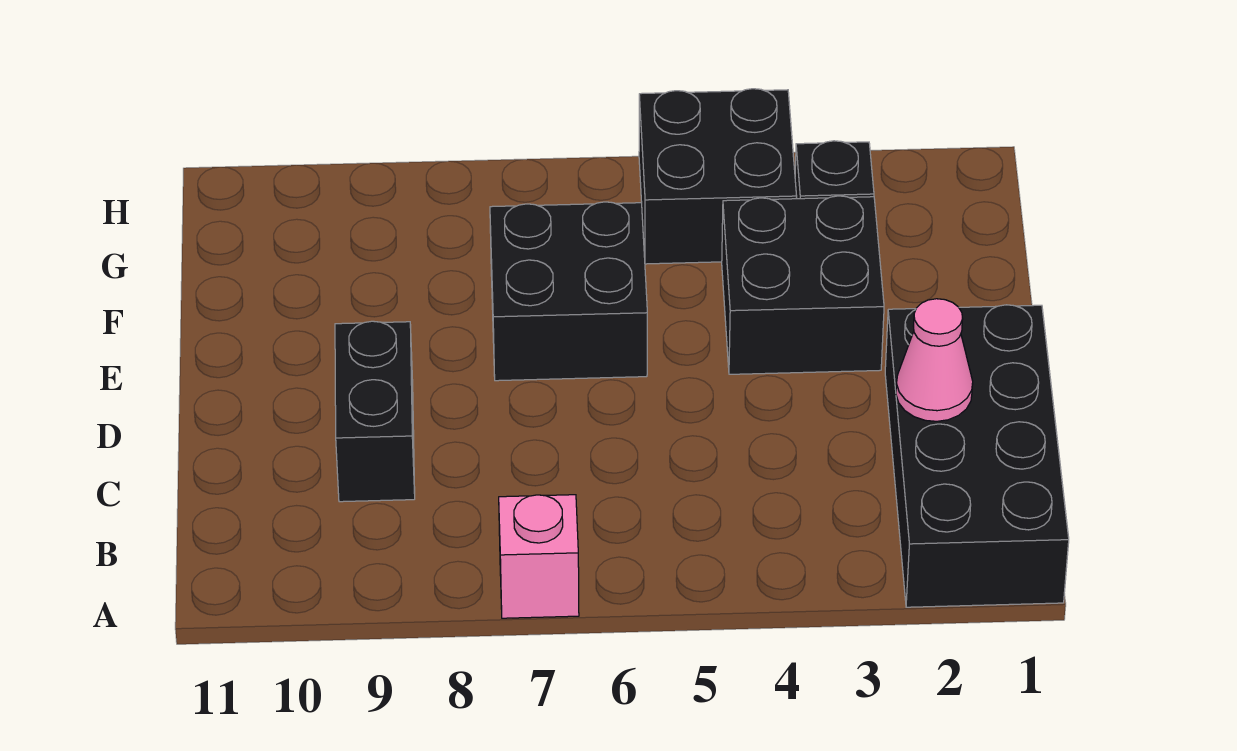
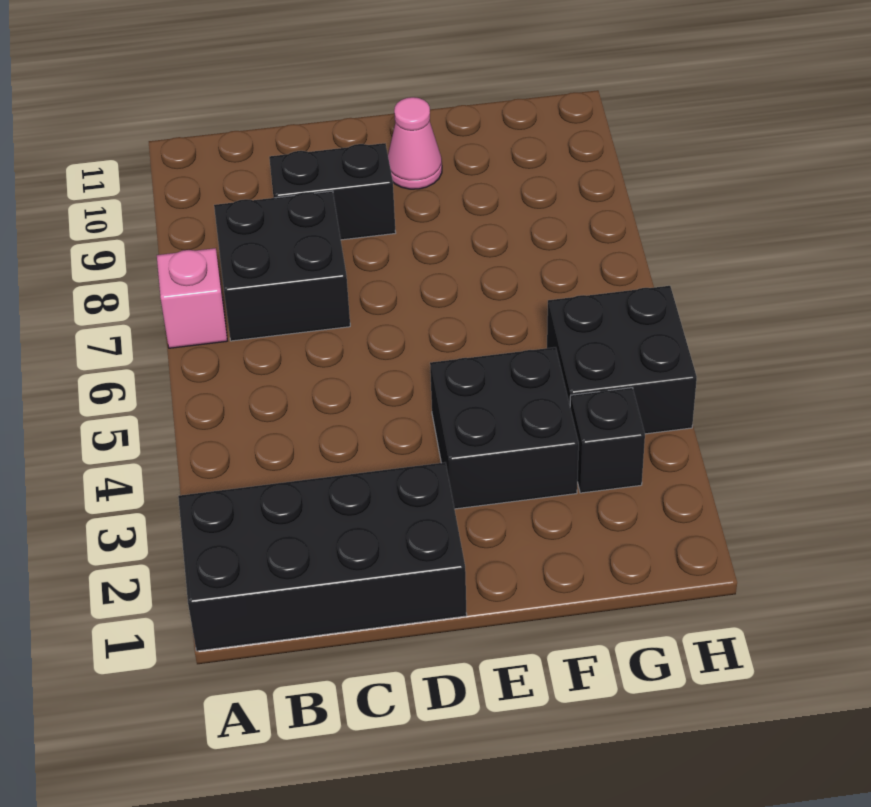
pink cone C2 level 2 -> pink cone E10 level 1
black brick E6:F7 level 1 -> black brick B7:C8 level 1

